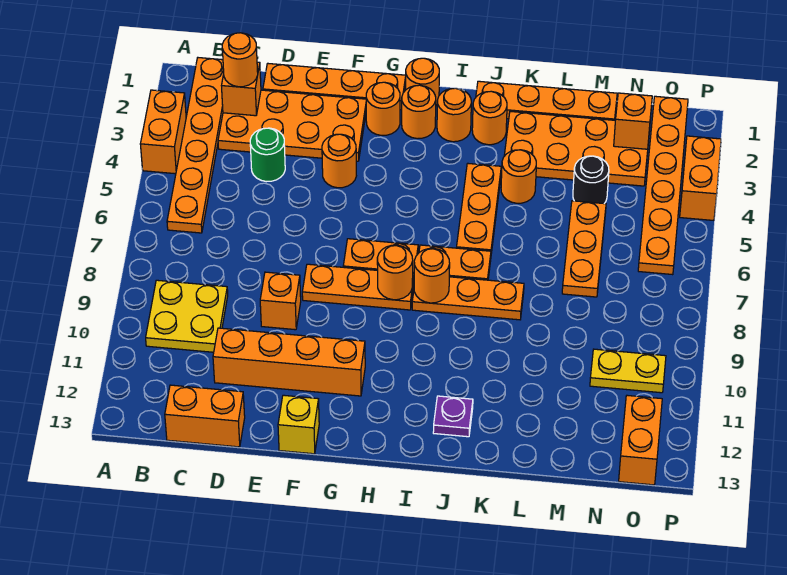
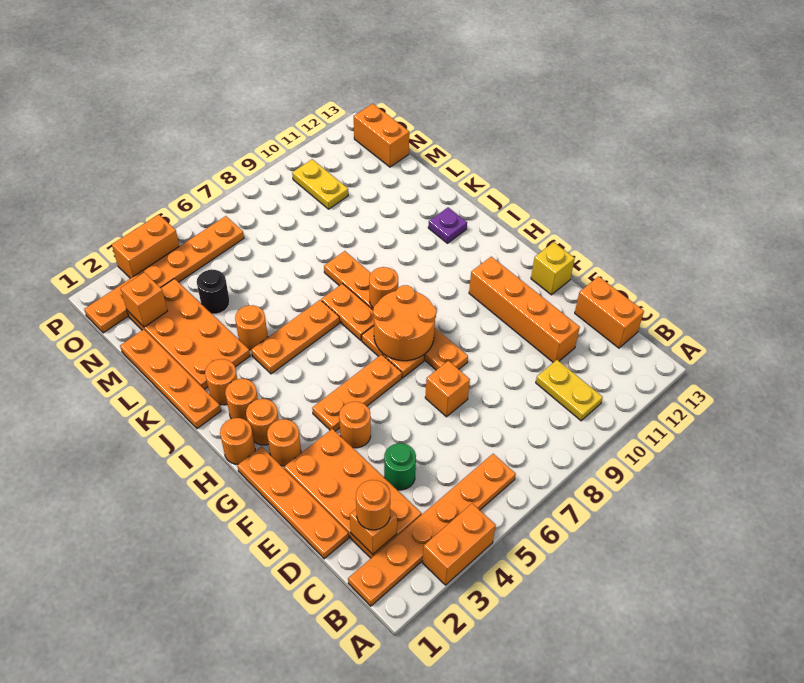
yellow plate B9:C10 level 1 -> yellow plate B10:C10 level 1
orange brick E9 level 1 -> orange brick E7 level 1
orange round brick H8 level 2 -> orange round brick G7:H8 level 2
orange plate M5:M7 level 1 -> orange plate G4:G6 level 1
orange brick O12:O13 level 1 -> orange brick N13:O13 level 1

